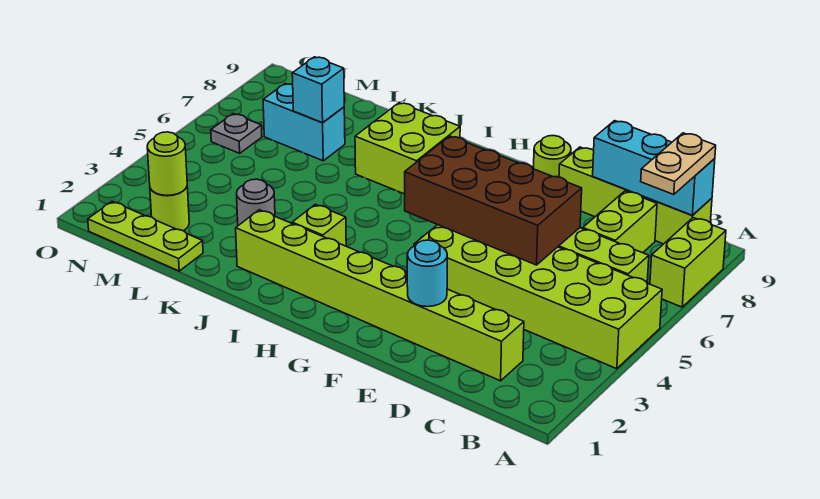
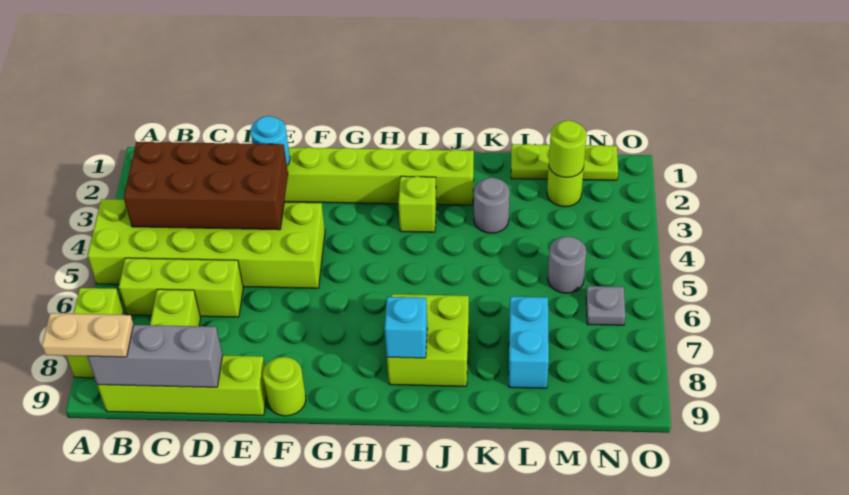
tan plate B8:B9 level 3 -> tan plate A9:B9 level 3
cyan brick B9:D9 level 2 -> grey brick B9:D9 level 2
brown brick D5:G6 level 2 -> brown brick B3:E4 level 2
cyan brick L7:M7 level 1 -> cyan brick L7:L8 level 1
cyan brick L7 level 2 -> cyan brick I8 level 2
none -> grey round brick M5 level 1

